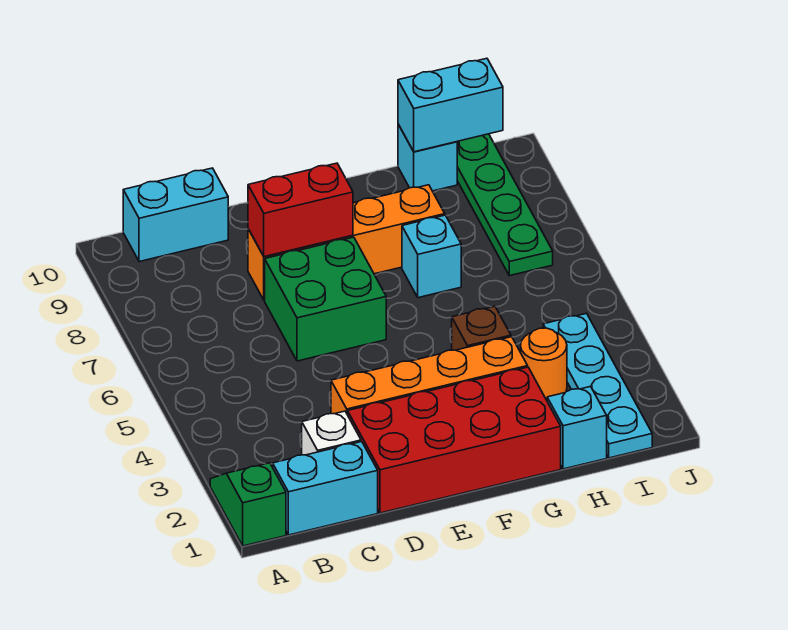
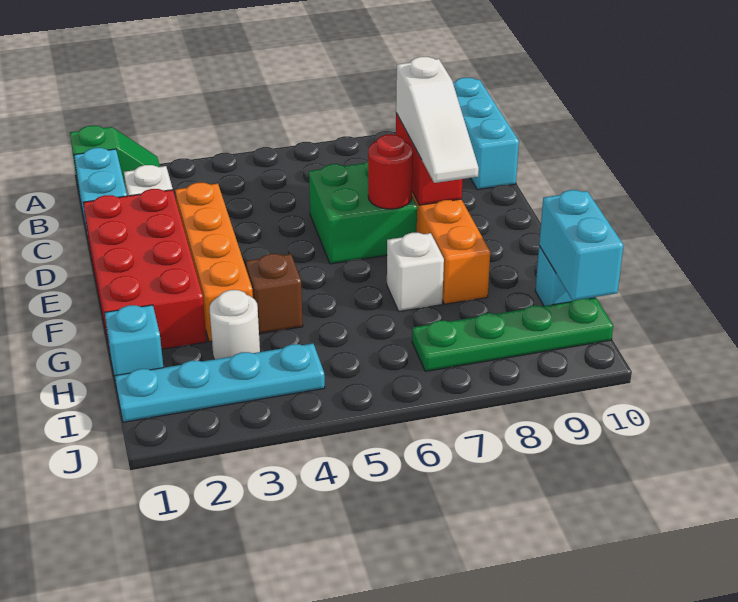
cyan brick B10:C10 level 1 -> cyan brick A10:C10 level 1
none -> white slope D8:F8 level 3 top D
none -> red round brick E7 level 2
cyan brick G7 level 1 -> white brick G7 level 1
orange round brick H3 level 1 -> white round brick H3 level 1

